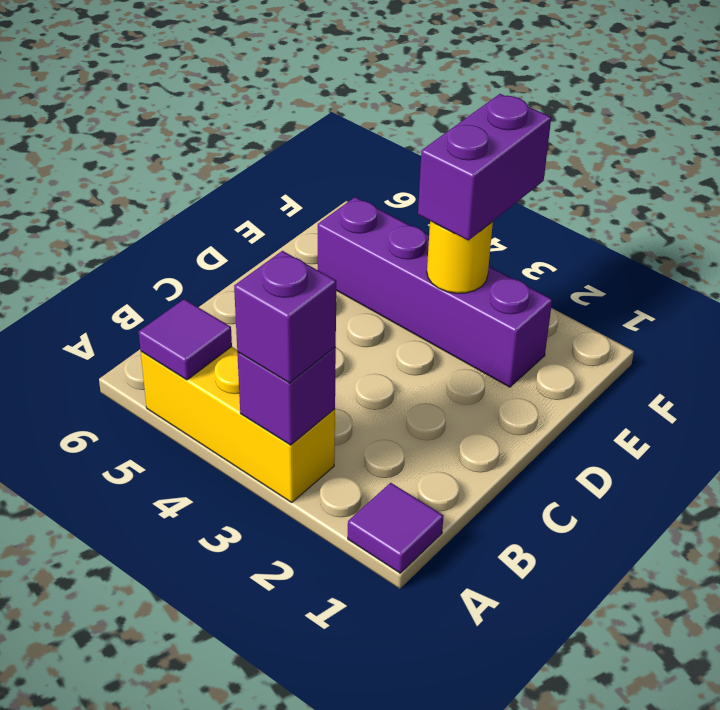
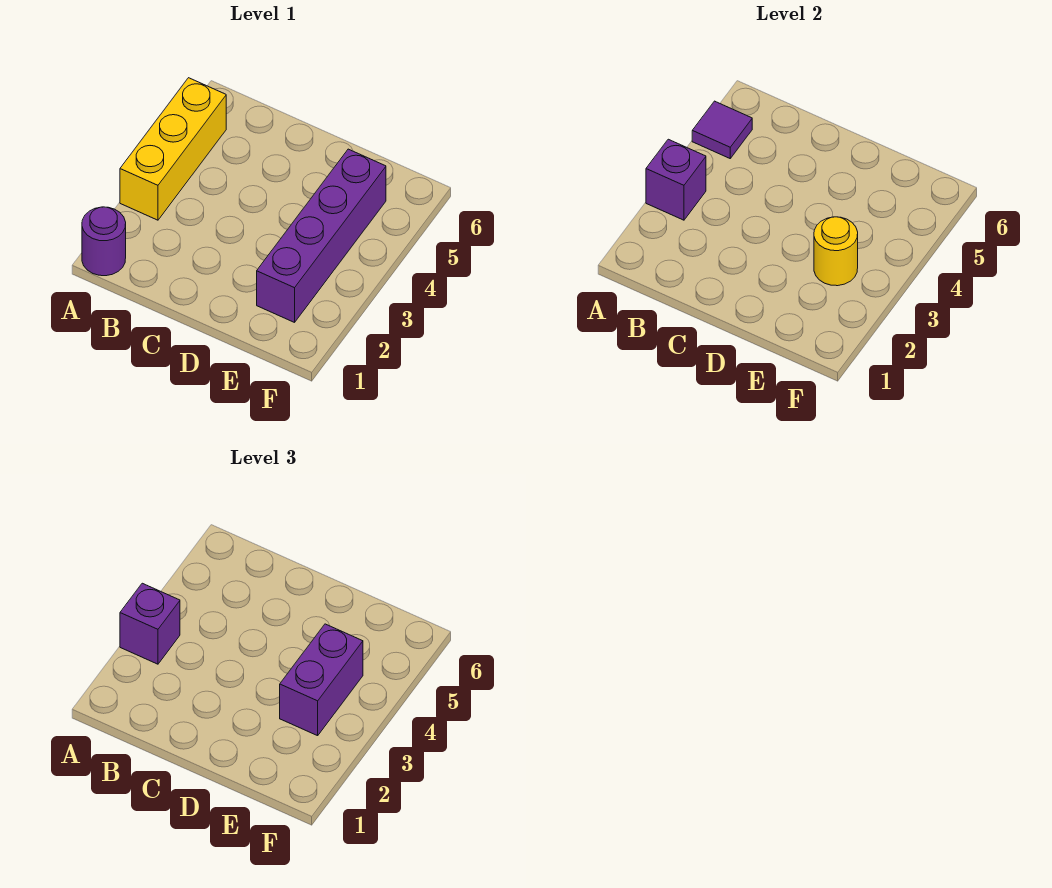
purple tile A1 level 1 -> purple round brick A1 level 1
purple brick E3:F3 level 3 -> purple brick E3:E4 level 3

